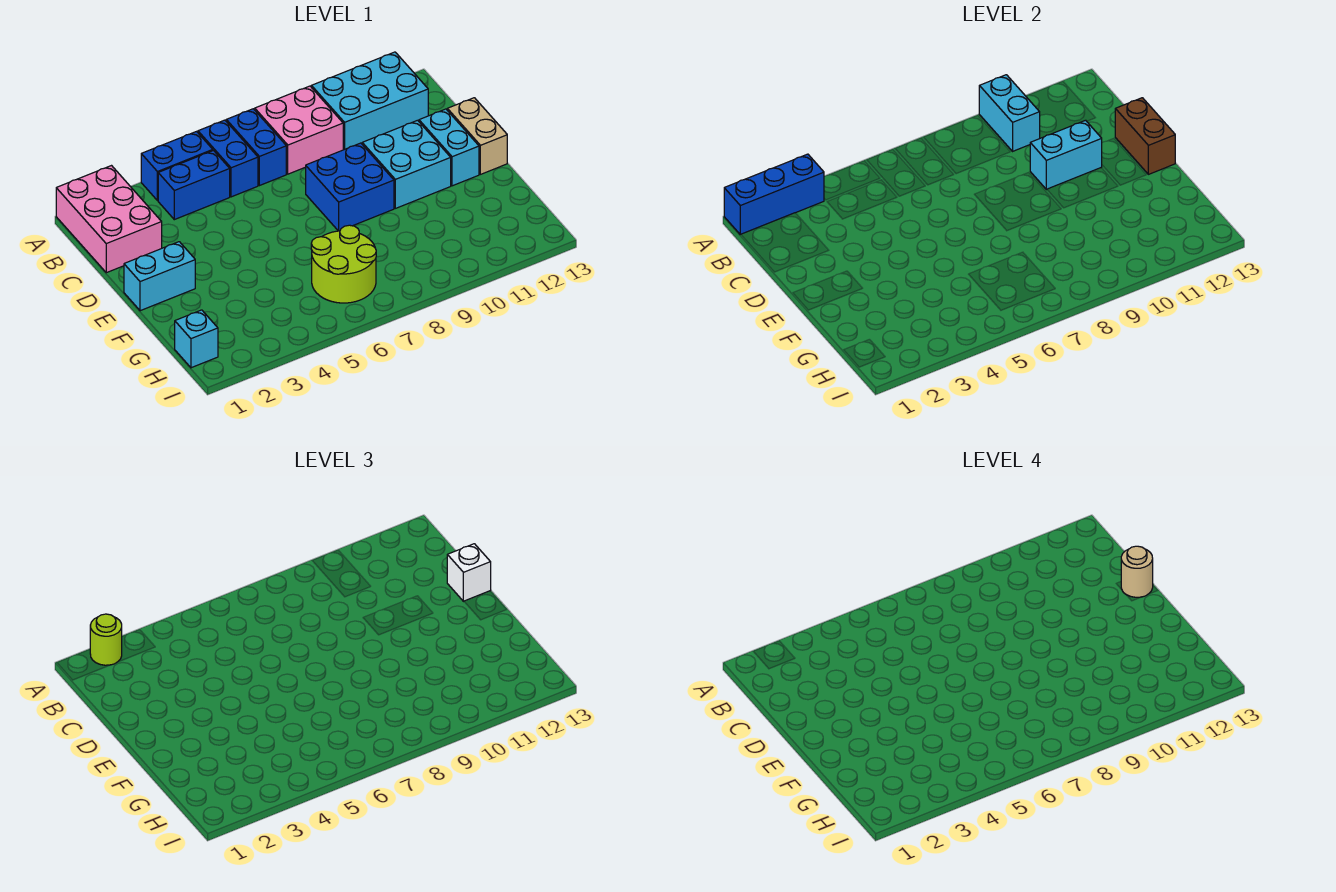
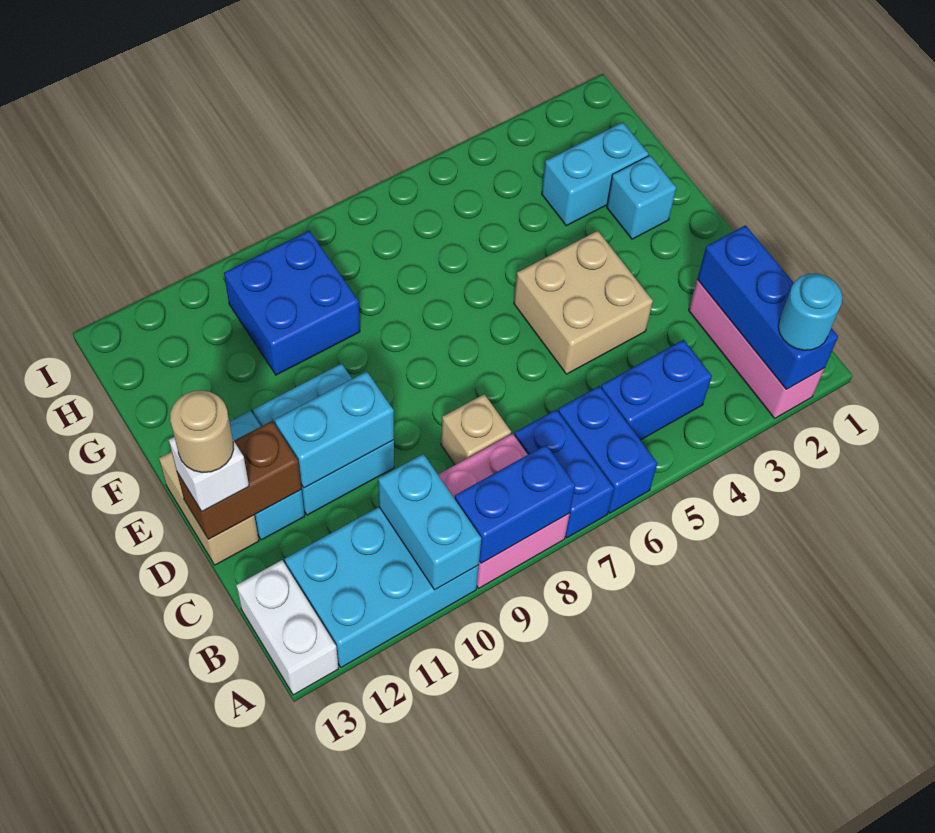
pink brick A1:C2 level 1 -> pink brick A2:C2 level 1
blue brick A1:A3 level 2 -> blue brick A2:C2 level 2
lime round brick A2 level 3 -> cyan round brick A2 level 3
blue brick A4:A5 level 1 -> blue brick A8:A9 level 2
none -> white brick A13:B13 level 1
none -> tan brick C8 level 1
none -> tan brick D4:E5 level 1
blue brick D8:E9 level 1 -> blue brick G9:H10 level 1
brown brick D13:E13 level 2 -> brown brick D12:D13 level 2
cyan brick E1:E2 level 1 -> cyan brick G2:G3 level 1
lime round brick G6:H7 level 1 -> none
cyan brick H1 level 1 -> cyan brick F2 level 1

